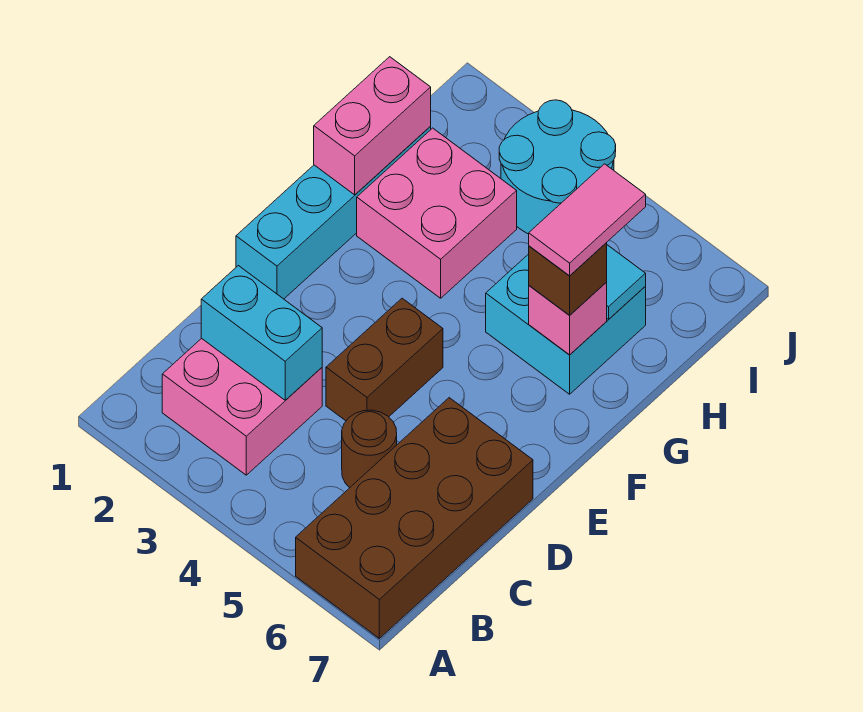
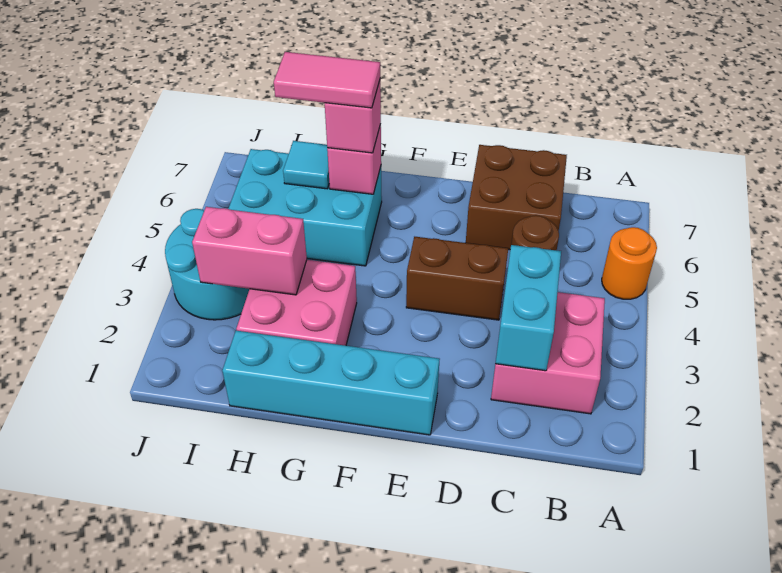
none -> orange round brick A5 level 1
brown brick A6:D7 level 1 -> brown brick C6:D7 level 1
pink brick G1:H1 level 2 -> pink brick H3:I3 level 2
cyan brick G5:H6 level 1 -> cyan brick G5:I6 level 1
brown brick G6 level 3 -> pink brick G6 level 3

